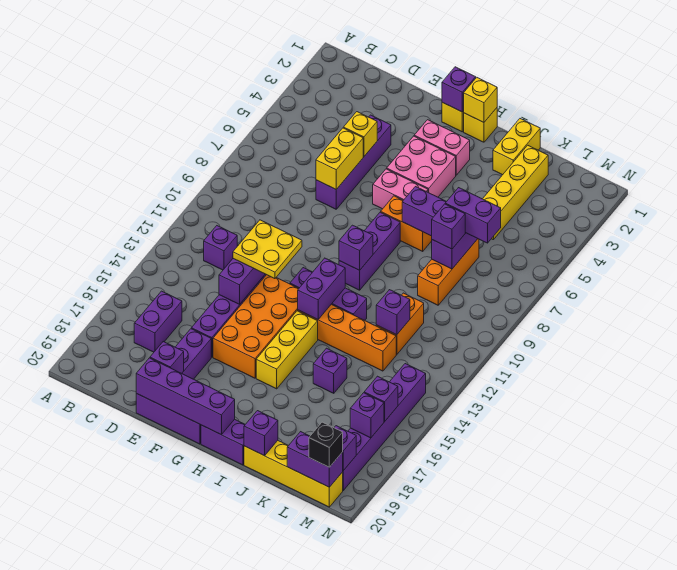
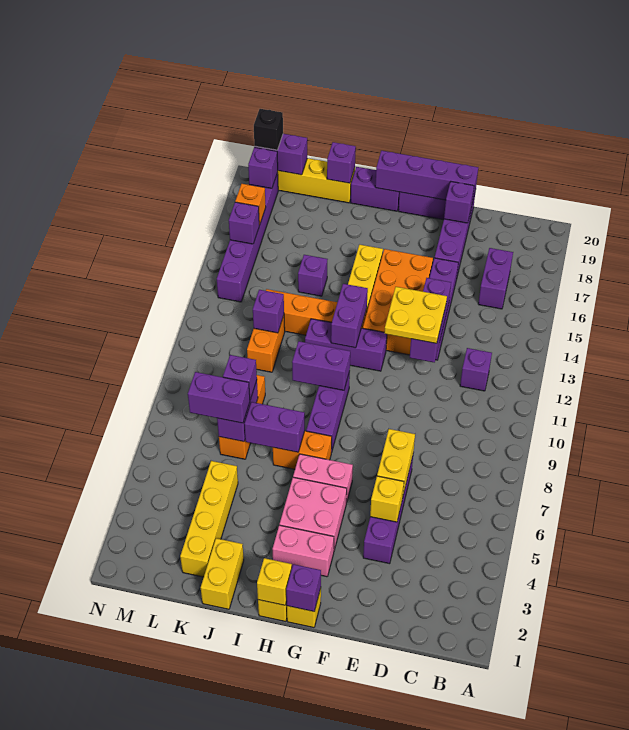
purple brick H10 level 2 -> purple brick H10:I10 level 2
purple brick M17 level 2 -> orange brick M17 level 2

